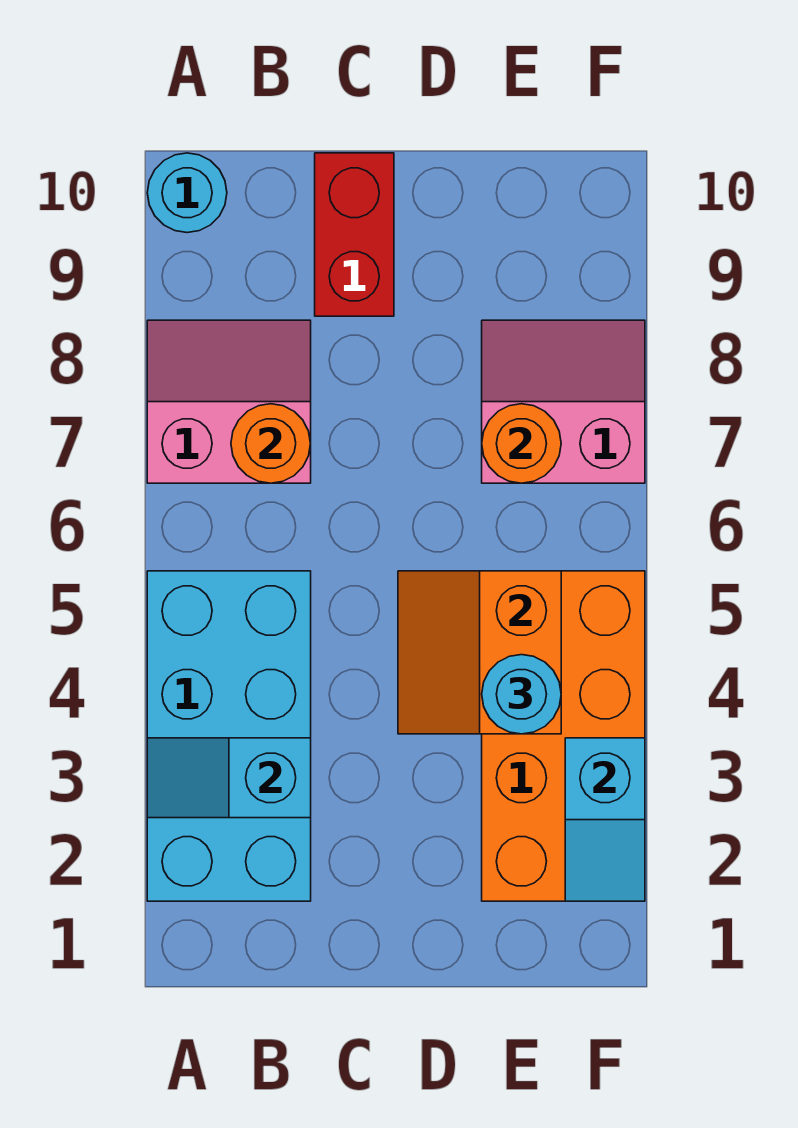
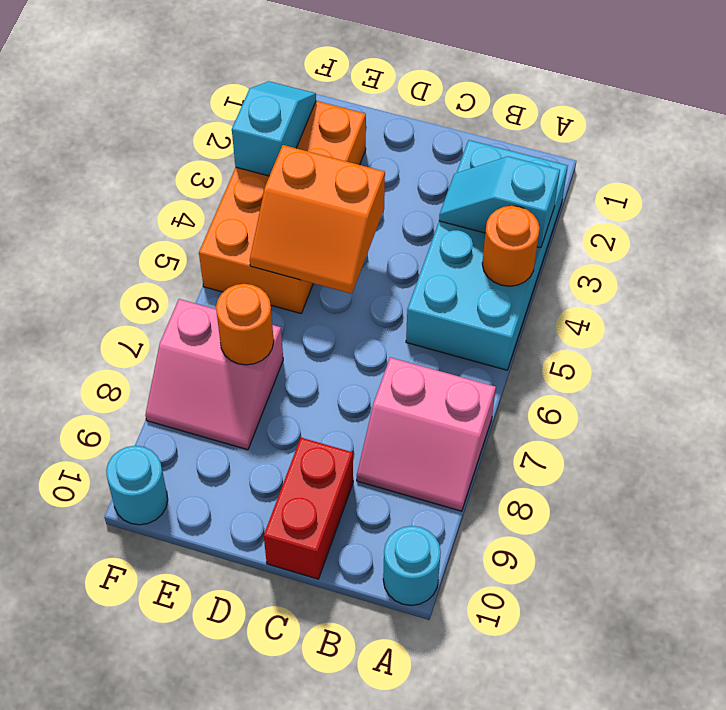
cyan slope A3:B3 level 2 top B -> cyan slope A3:B3 level 2 top A
orange round brick B7 level 2 -> orange round brick A4 level 2
orange slope D4:E5 level 2 top E -> orange slope D4:E5 level 2 top 4
cyan round brick E4 level 3 -> cyan round brick F10 level 1

